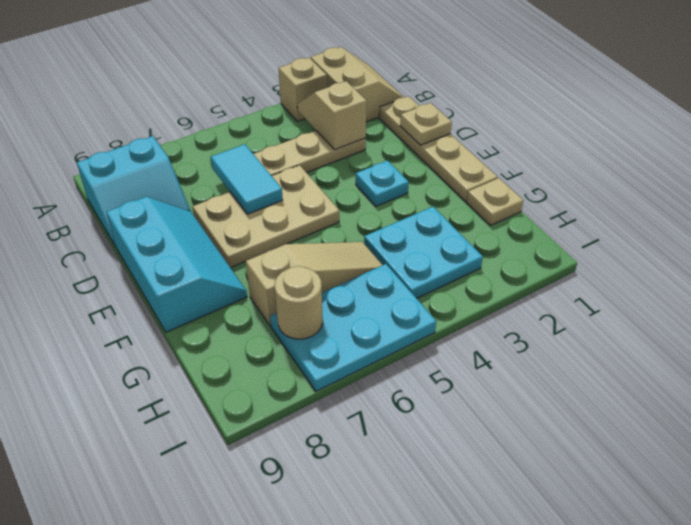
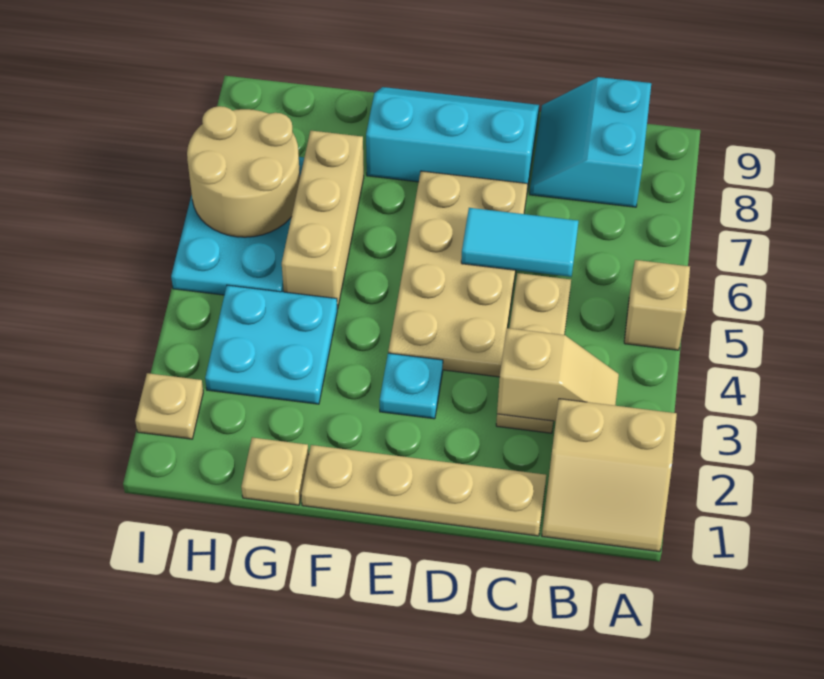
tan brick A3 level 1 -> tan brick A5 level 1
tan plate D1 level 2 -> tan plate I2 level 1
tan plate D5:E7 level 1 -> tan plate D4:E7 level 1
cyan slope D8:F9 level 1 top 9 -> cyan slope D8:F9 level 1 top 8
tan slope G5:G7 level 1 top 7 -> tan brick G5:G7 level 1
tan round brick H7 level 2 -> tan round brick H6:I7 level 2

